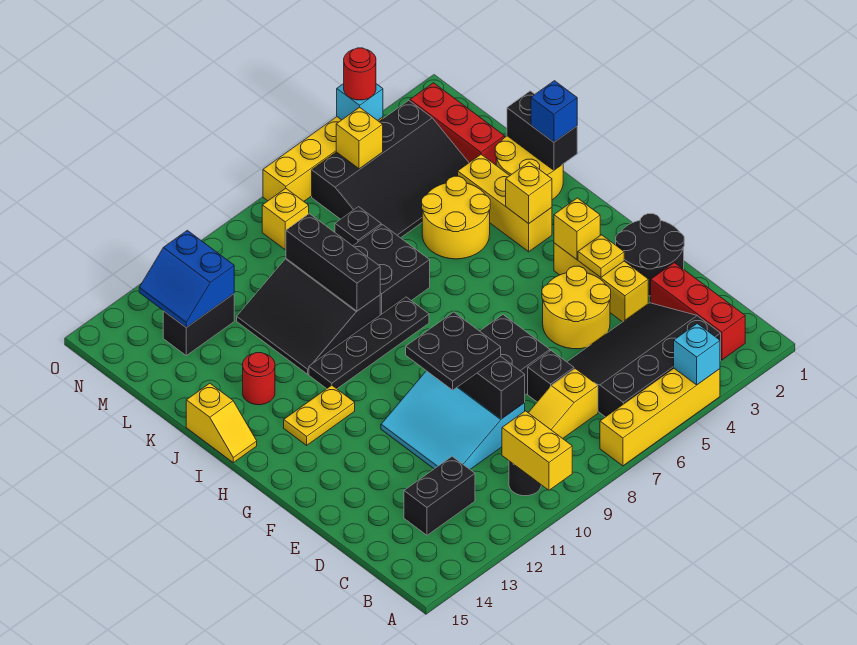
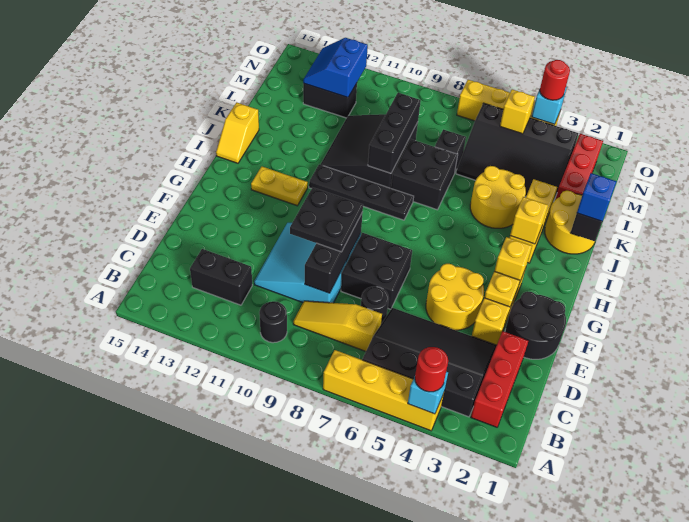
yellow brick A10:B10 level 2 -> none
black brick D7 level 1 -> black round brick D7 level 1
red round brick J13 level 1 -> red round brick A4 level 3
yellow brick N8 level 1 -> none

